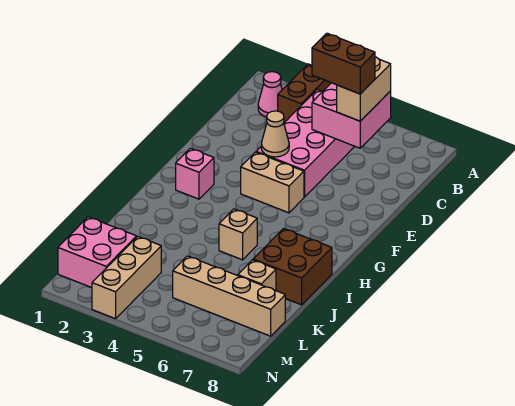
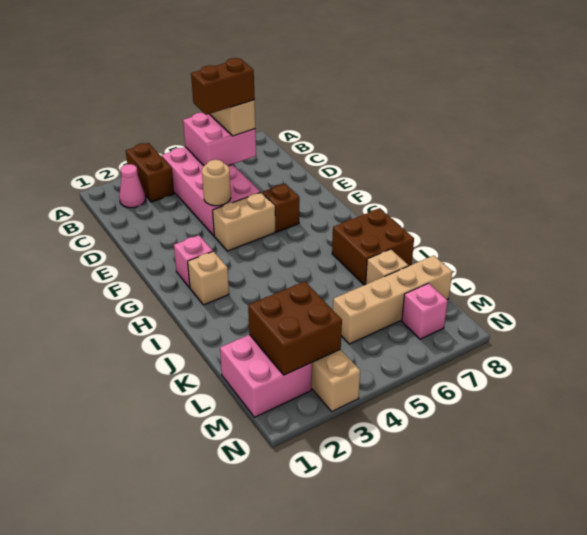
tan cone E4 level 2 -> tan round brick E4 level 2
none -> brown brick F6 level 1
tan brick I5 level 1 -> tan brick H2 level 1
none -> brown brick L2:M3 level 2
none -> pink brick M7 level 1

